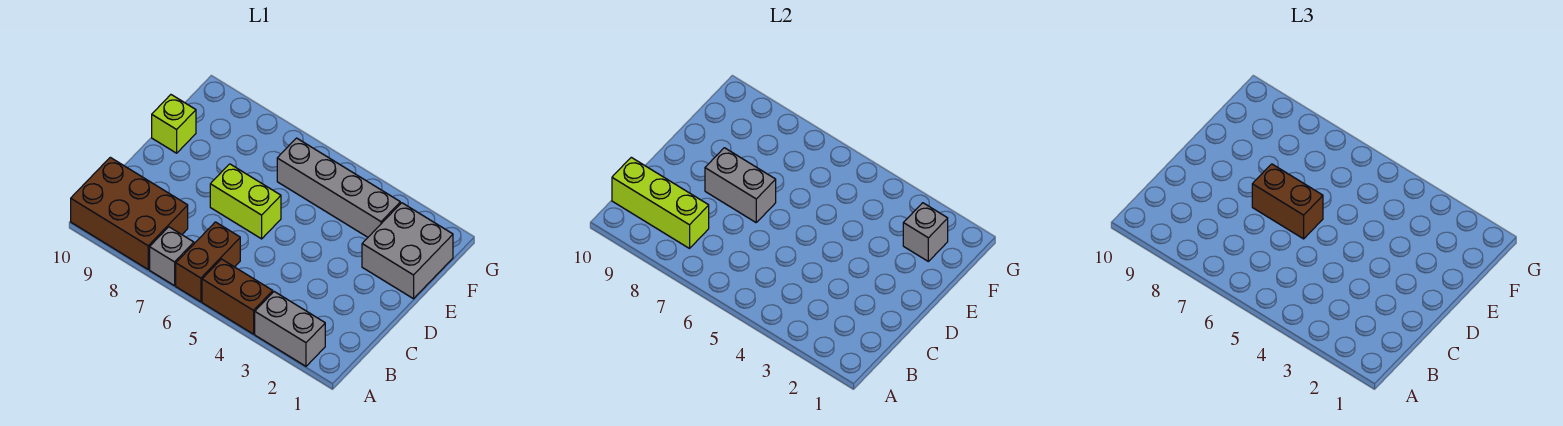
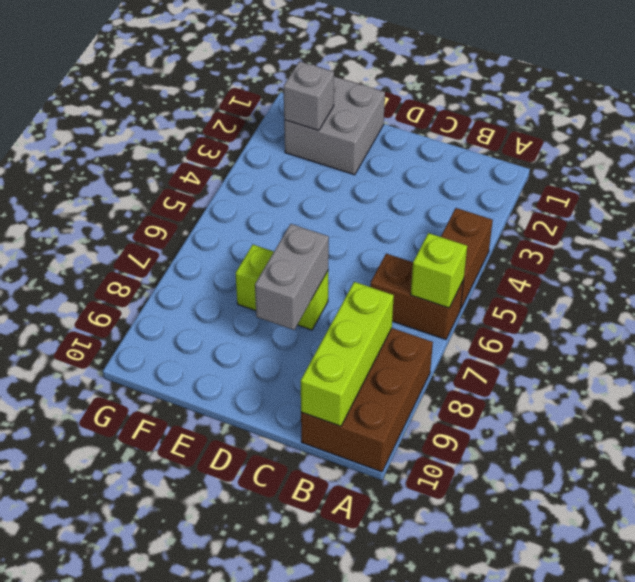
grey brick A2:A3 level 1 -> none
grey brick A7 level 1 -> none
lime brick D6:D7 level 1 -> lime brick D7:E7 level 1
brown brick D6:D7 level 3 -> none
lime brick E10 level 1 -> lime brick A6 level 2
grey brick F3:F6 level 1 -> none

